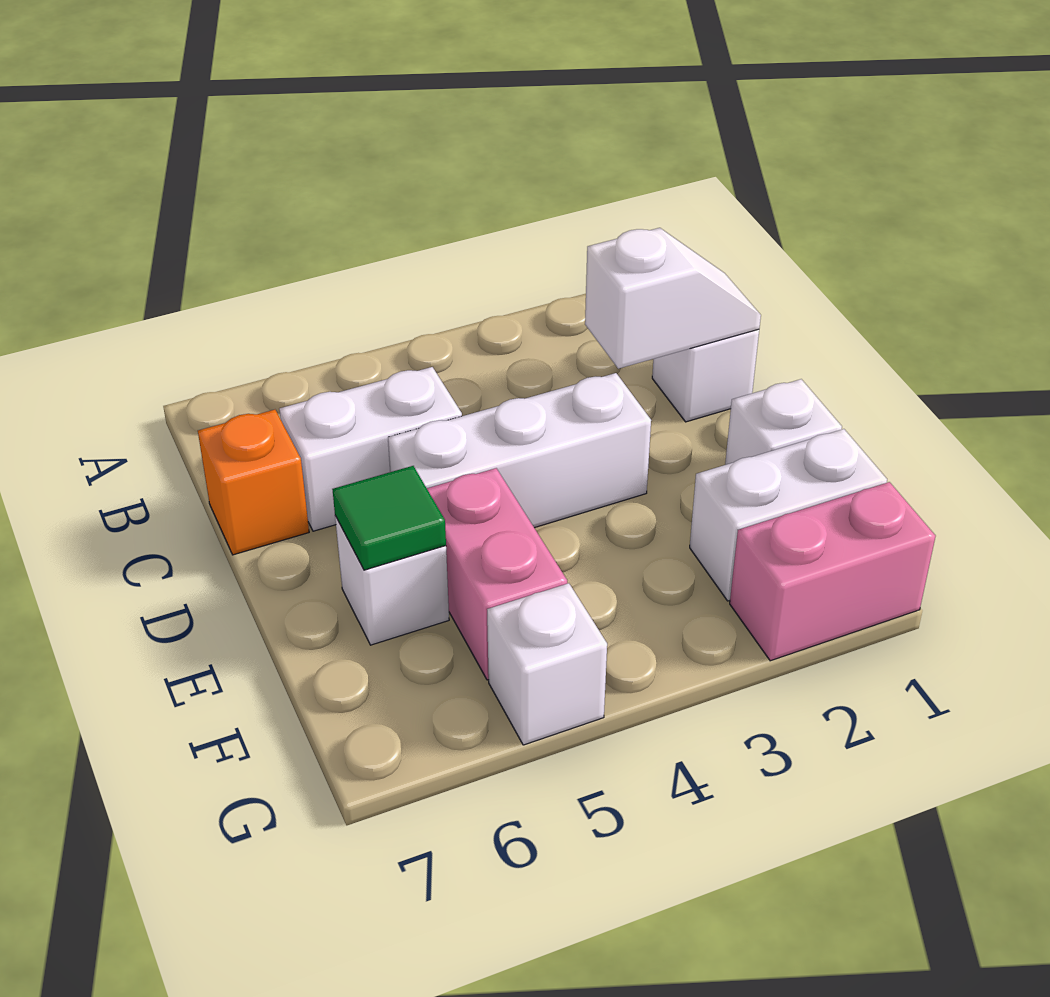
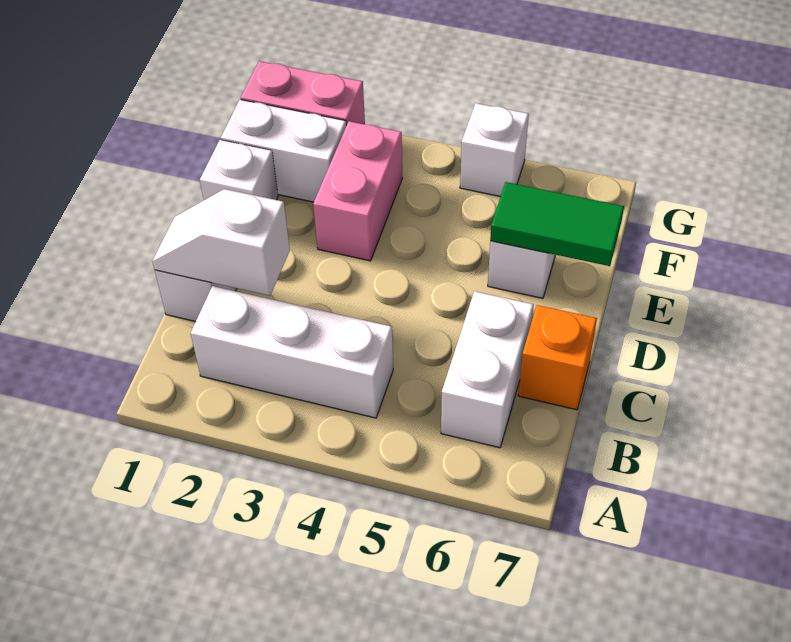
white brick C5:C6 level 1 -> white brick B6:C6 level 1
white brick D3:D5 level 1 -> white brick B2:B4 level 1
pink brick E5:F5 level 1 -> pink brick E3:F3 level 1
green tile E6 level 2 -> green tile E6:E7 level 2

